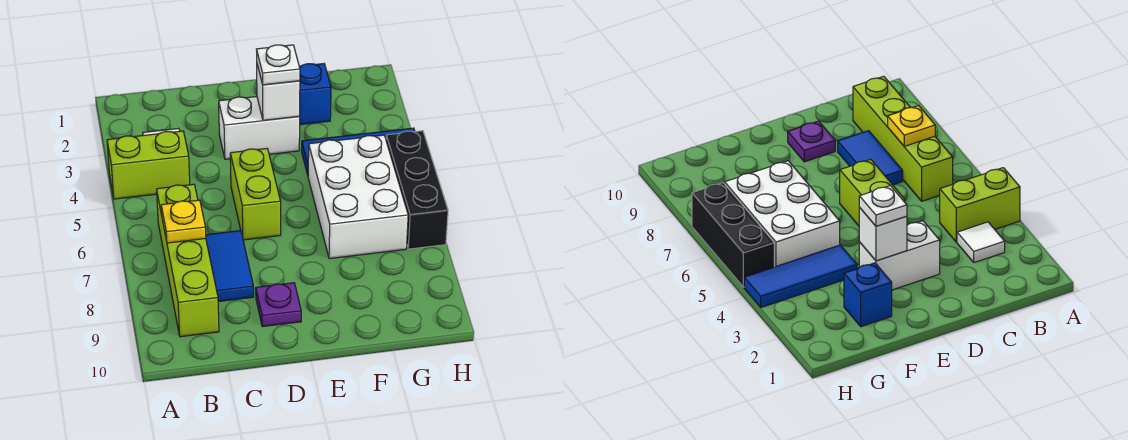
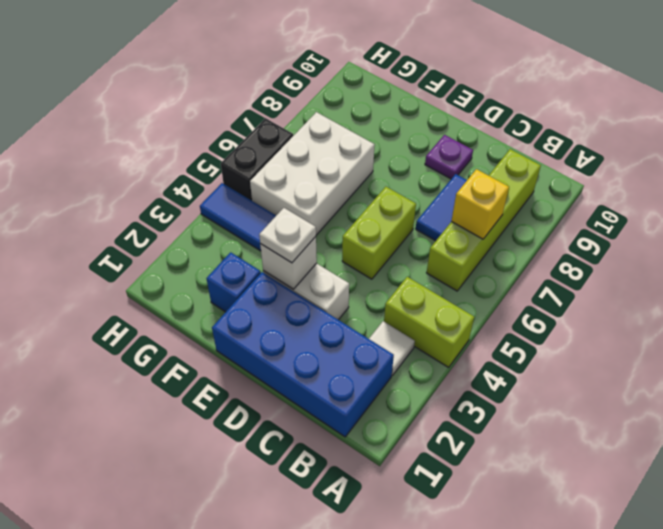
none -> blue brick B1:E2 level 1
yellow plate B7 level 2 -> yellow brick B7 level 2
black brick H5:H7 level 1 -> black brick H5:H6 level 1

